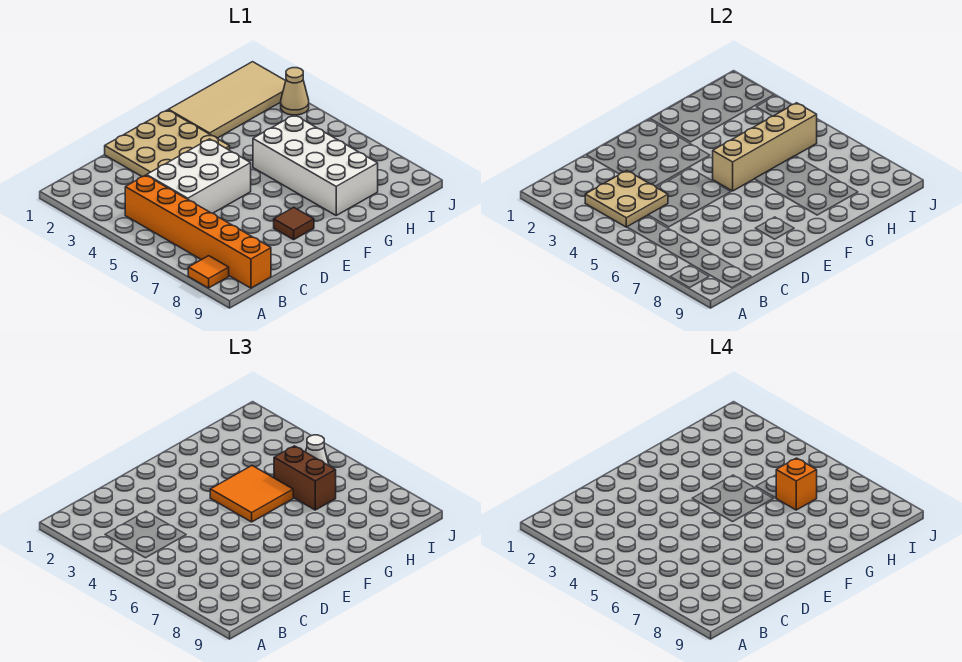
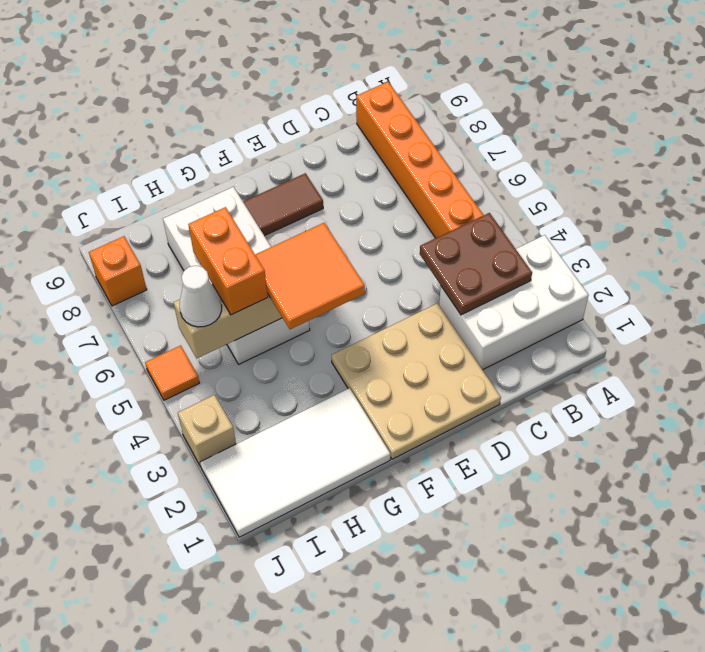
orange tile A8 level 1 -> orange tile J5 level 1
tan plate B3:C4 level 2 -> brown plate B3:C4 level 2
white brick C4:E5 level 1 -> white brick A2:C3 level 1
brown tile E8 level 1 -> brown tile E8:F8 level 1
tan tile G1:J2 level 1 -> white tile G1:J2 level 1
brown brick H5:H6 level 3 -> orange brick H5:H6 level 3
orange brick H6 level 4 -> orange brick J8 level 1
tan cone J3 level 1 -> tan brick J3 level 1

